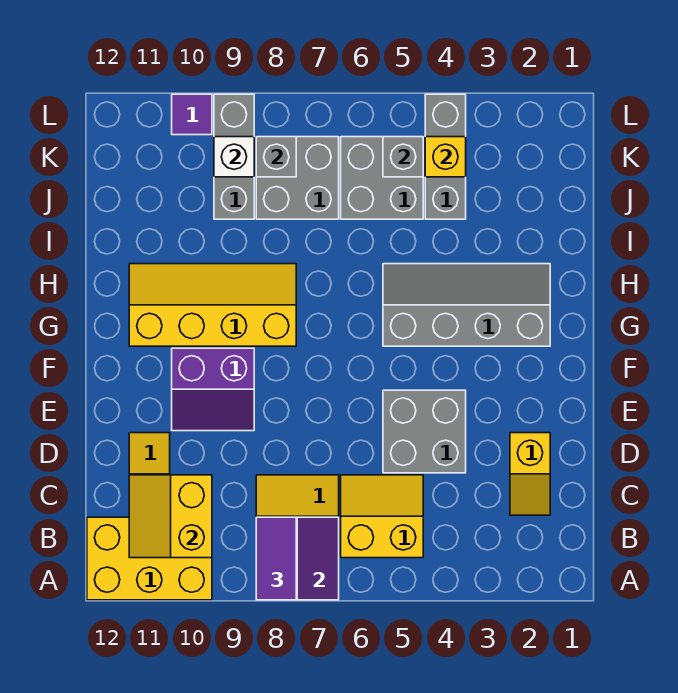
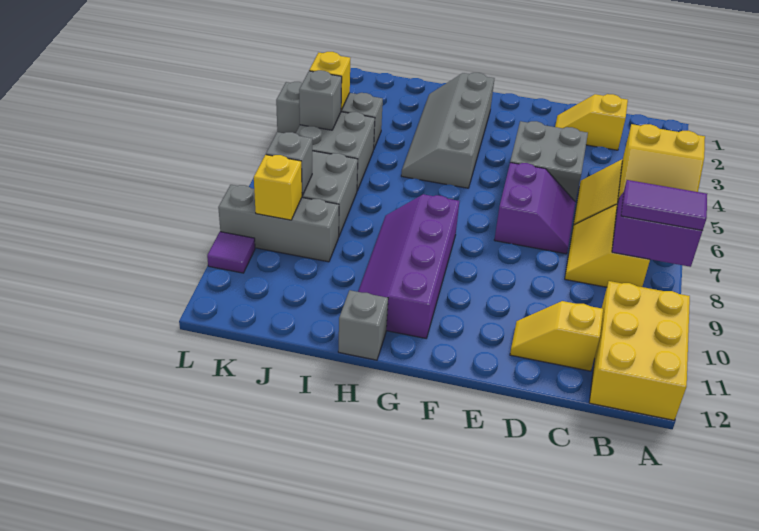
yellow slope B10:C11 level 2 top 10 -> yellow slope A5:B6 level 2 top 5
yellow slope C2:D2 level 1 top D -> yellow slope C2:D2 level 1 top C
purple slope E9:F10 level 1 top F -> purple slope D6:E7 level 1 top E
yellow slope G8:H11 level 1 top G -> purple slope G8:H11 level 1 top G
none -> grey brick H12 level 1
white brick K9 level 2 -> yellow brick K9 level 2

